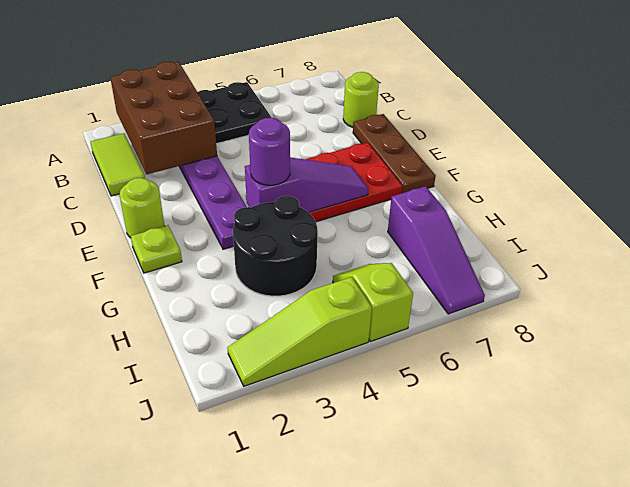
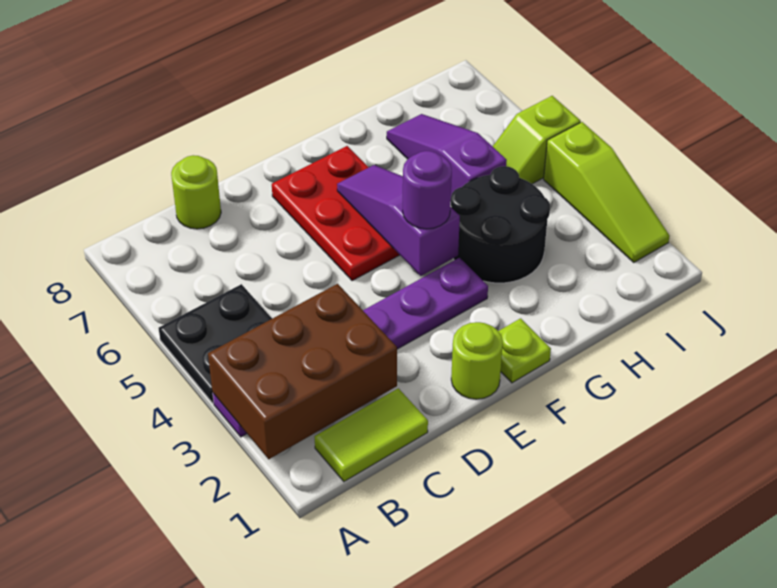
brown plate D8:F8 level 1 -> none
purple slope H7:J7 level 1 top H -> purple slope H5:H7 level 1 top 5

